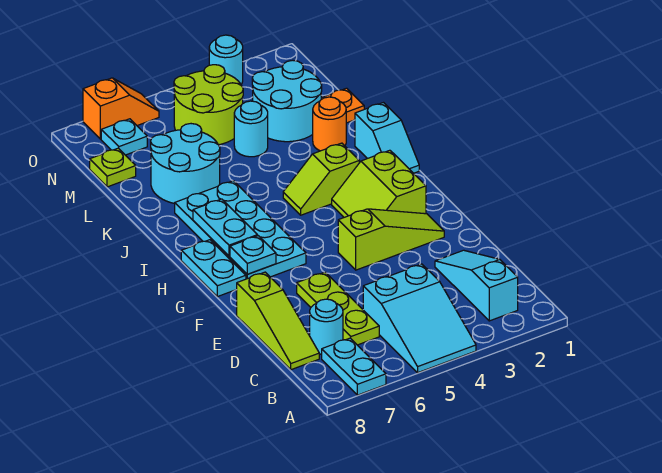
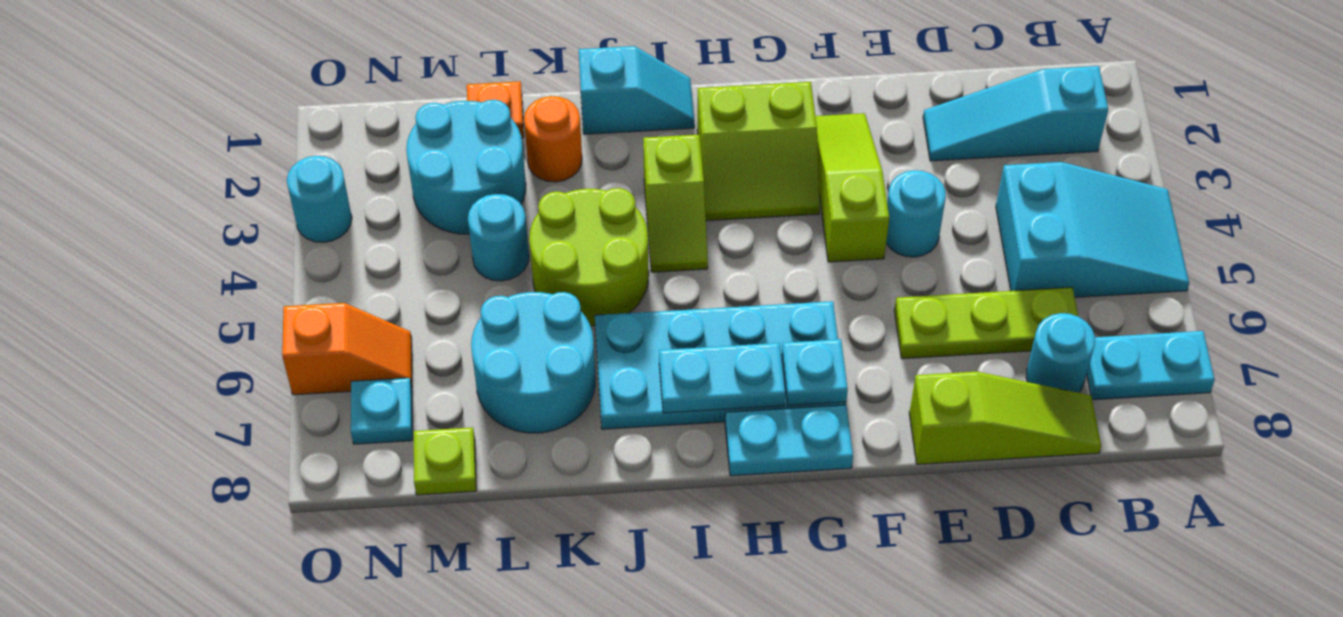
none -> cyan round brick E4 level 1
lime round brick M4:N5 level 1 -> lime round brick J4:K5 level 1
orange slope O6:O7 level 1 top 7 -> orange slope N6:O6 level 1 top O

